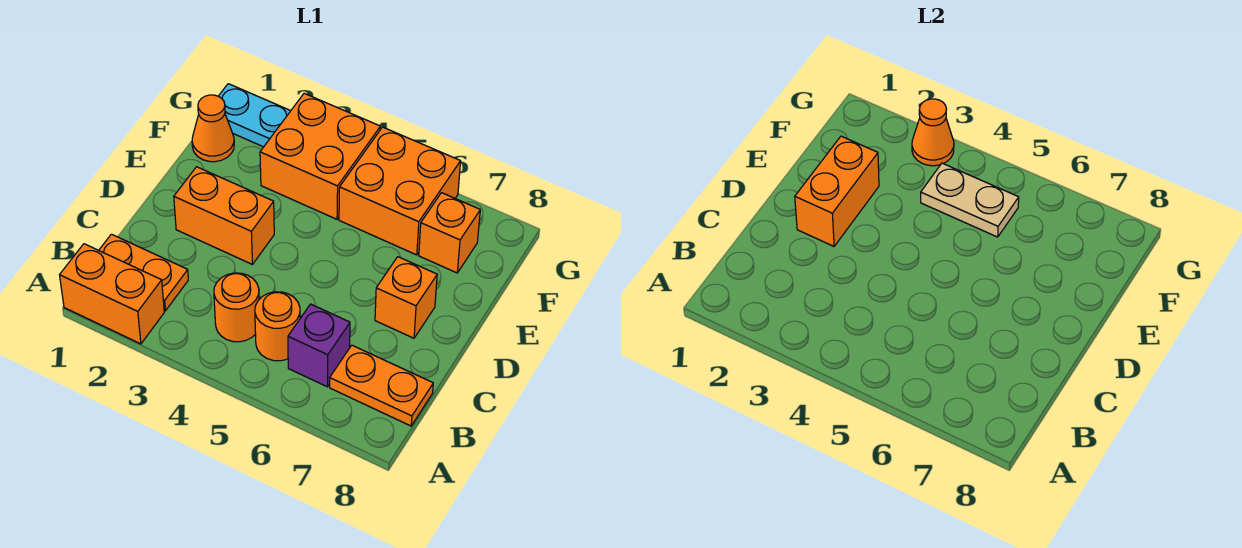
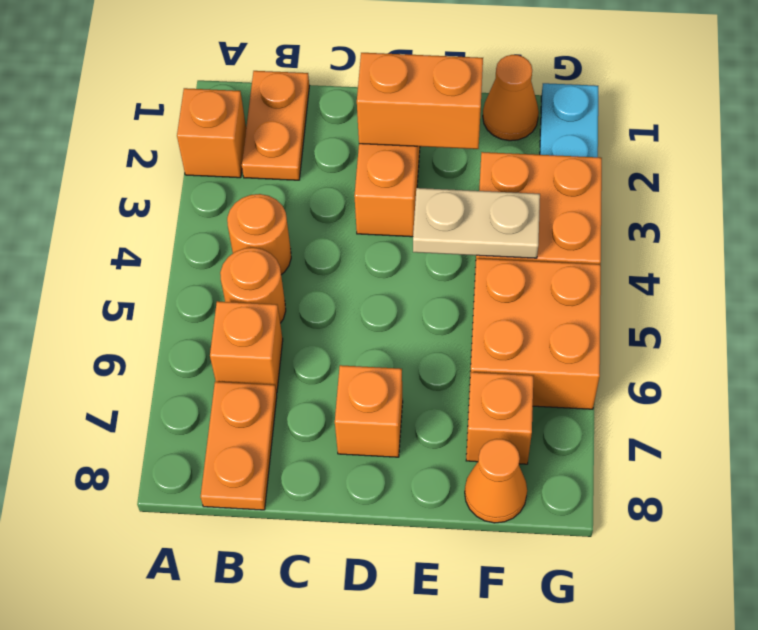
orange brick A1:A2 level 1 -> orange brick A2 level 1
purple brick B6 level 1 -> orange brick B6 level 1
tan plate F4:F5 level 2 -> tan plate E4:F4 level 2
orange cone G3 level 2 -> orange cone F8 level 1

